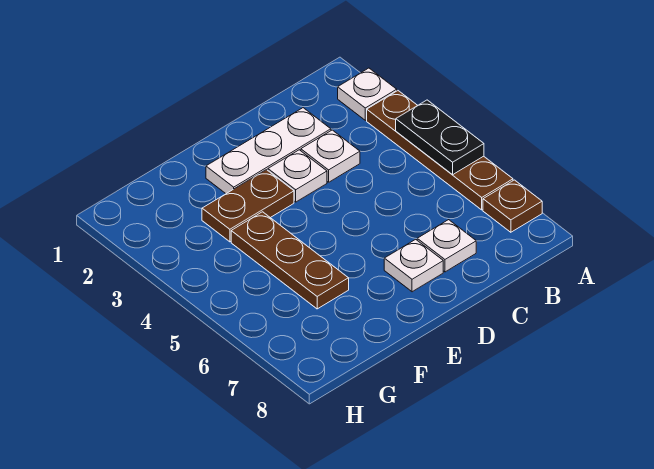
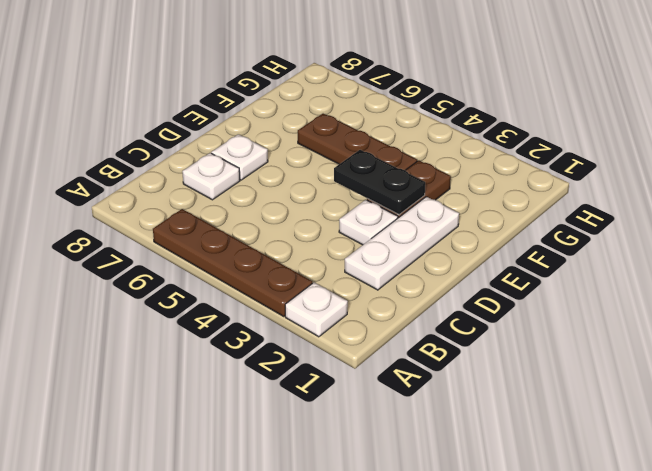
black plate A4:A5 level 2 -> black plate E3:E4 level 2
brown plate A7 level 1 -> none
white plate C3 level 1 -> none

